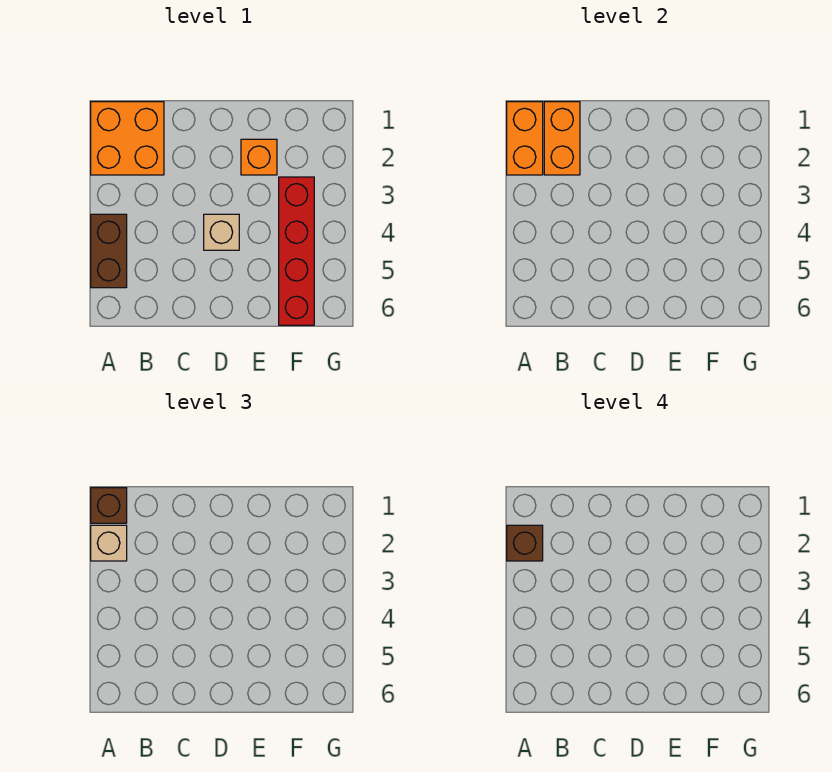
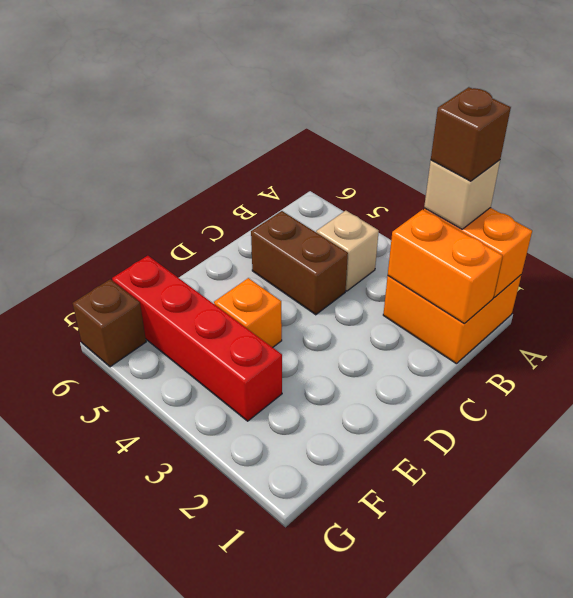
brown brick A1 level 3 -> brown brick G6 level 1
brown brick A4:A5 level 1 -> brown brick C4:C5 level 1
tan brick D4 level 1 -> tan brick B4 level 1
orange brick E2 level 1 -> orange brick E4 level 1

